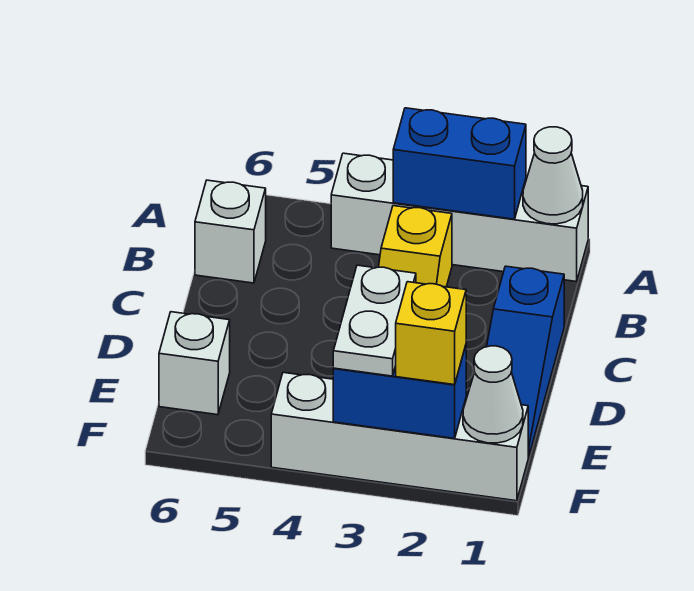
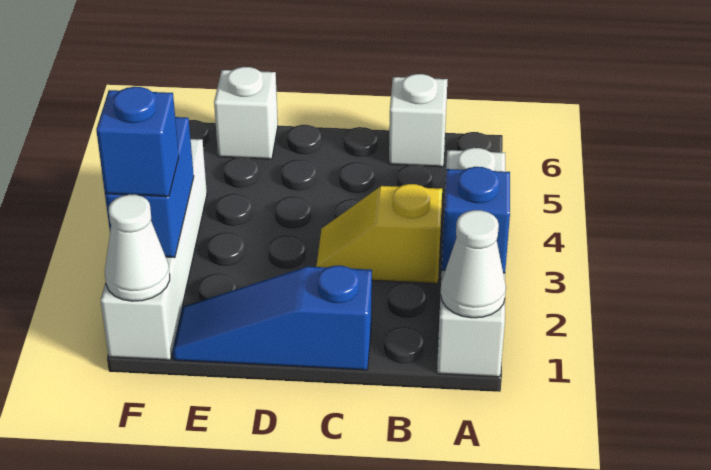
blue brick A2:A3 level 2 -> blue brick A2 level 2
white plate E3:F3 level 3 -> none
yellow brick F2 level 3 -> blue brick F2 level 3

